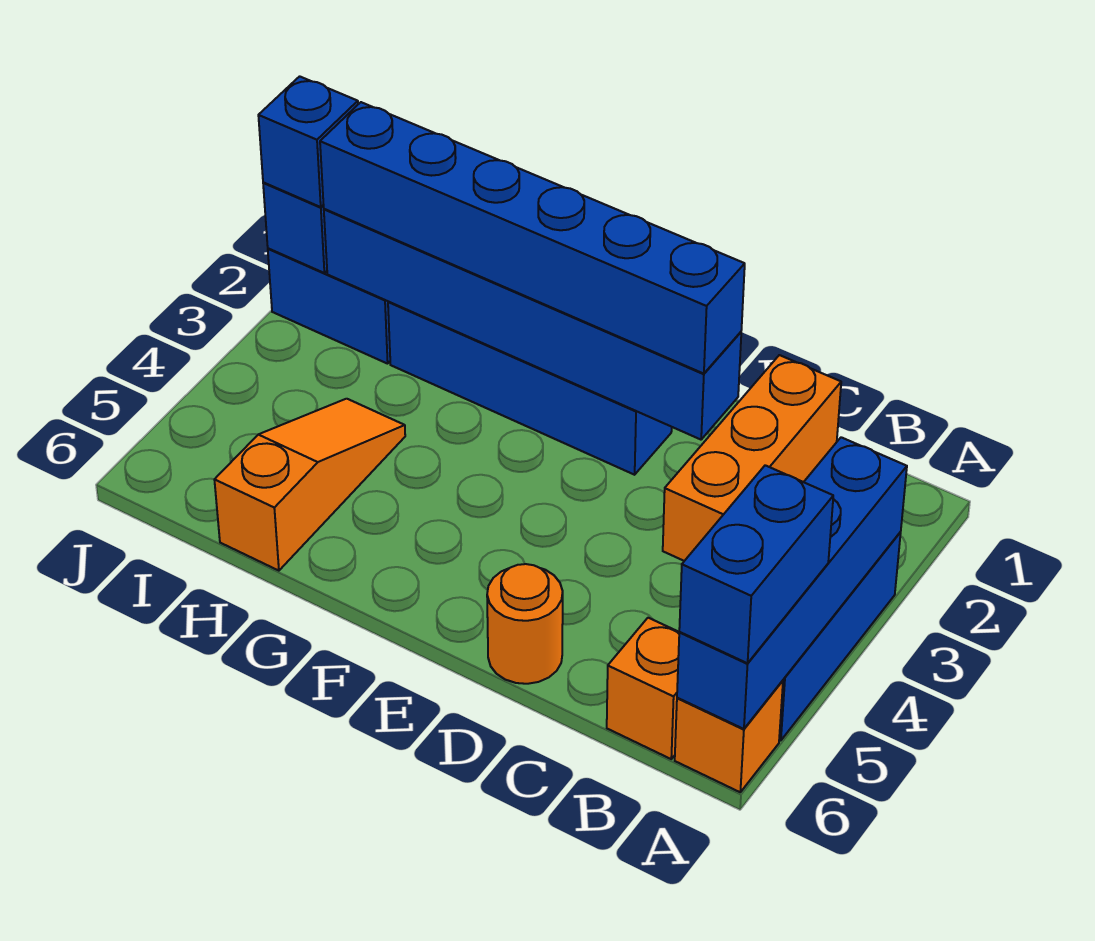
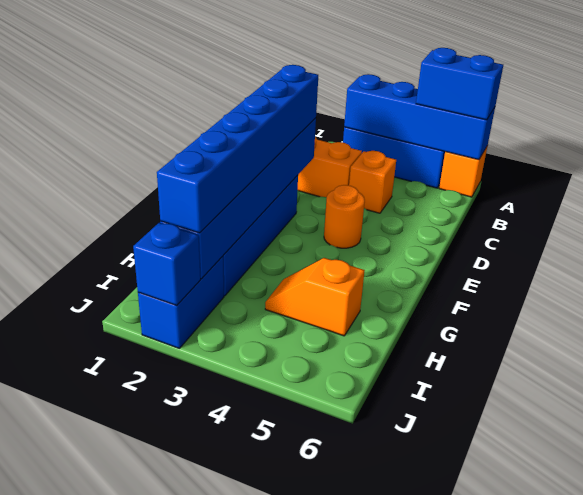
orange brick B6 level 1 -> orange brick C4 level 1
orange round brick D6 level 1 -> orange round brick E4 level 1
orange slope H4:H6 level 1 top 6 -> orange slope H4:H5 level 1 top 5
blue brick J2 level 3 -> none

